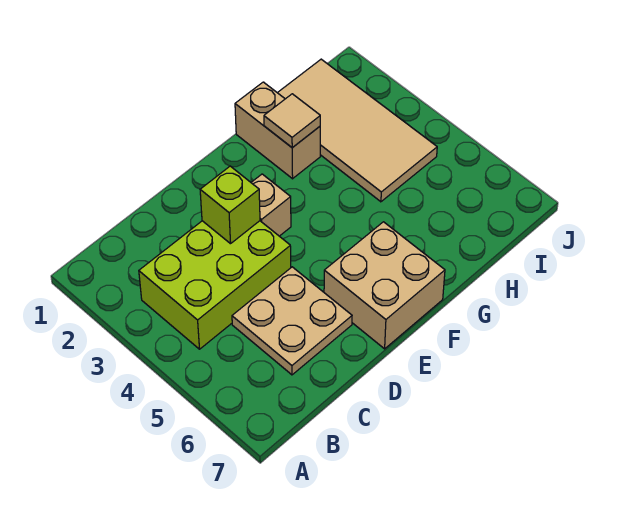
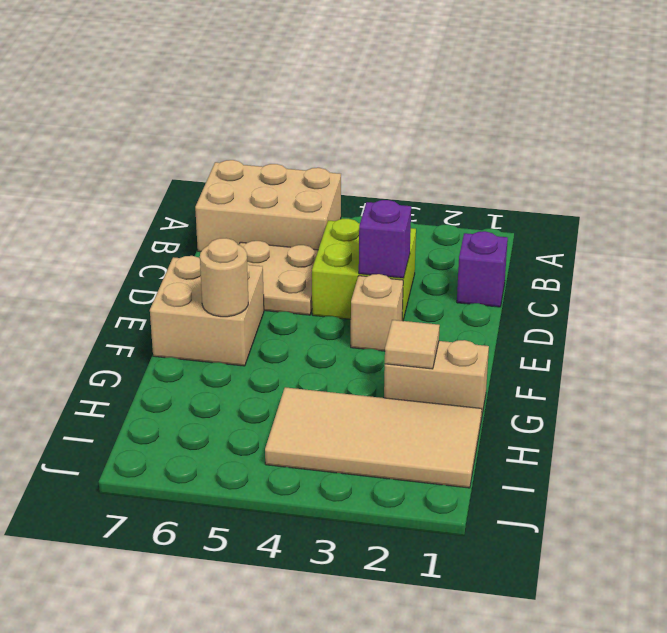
none -> tan brick A5:B7 level 1
lime brick B3:D4 level 1 -> lime brick C3:D4 level 1
none -> purple brick C1 level 1
lime brick D3 level 2 -> purple brick D3 level 2
none -> tan round brick F6 level 2

